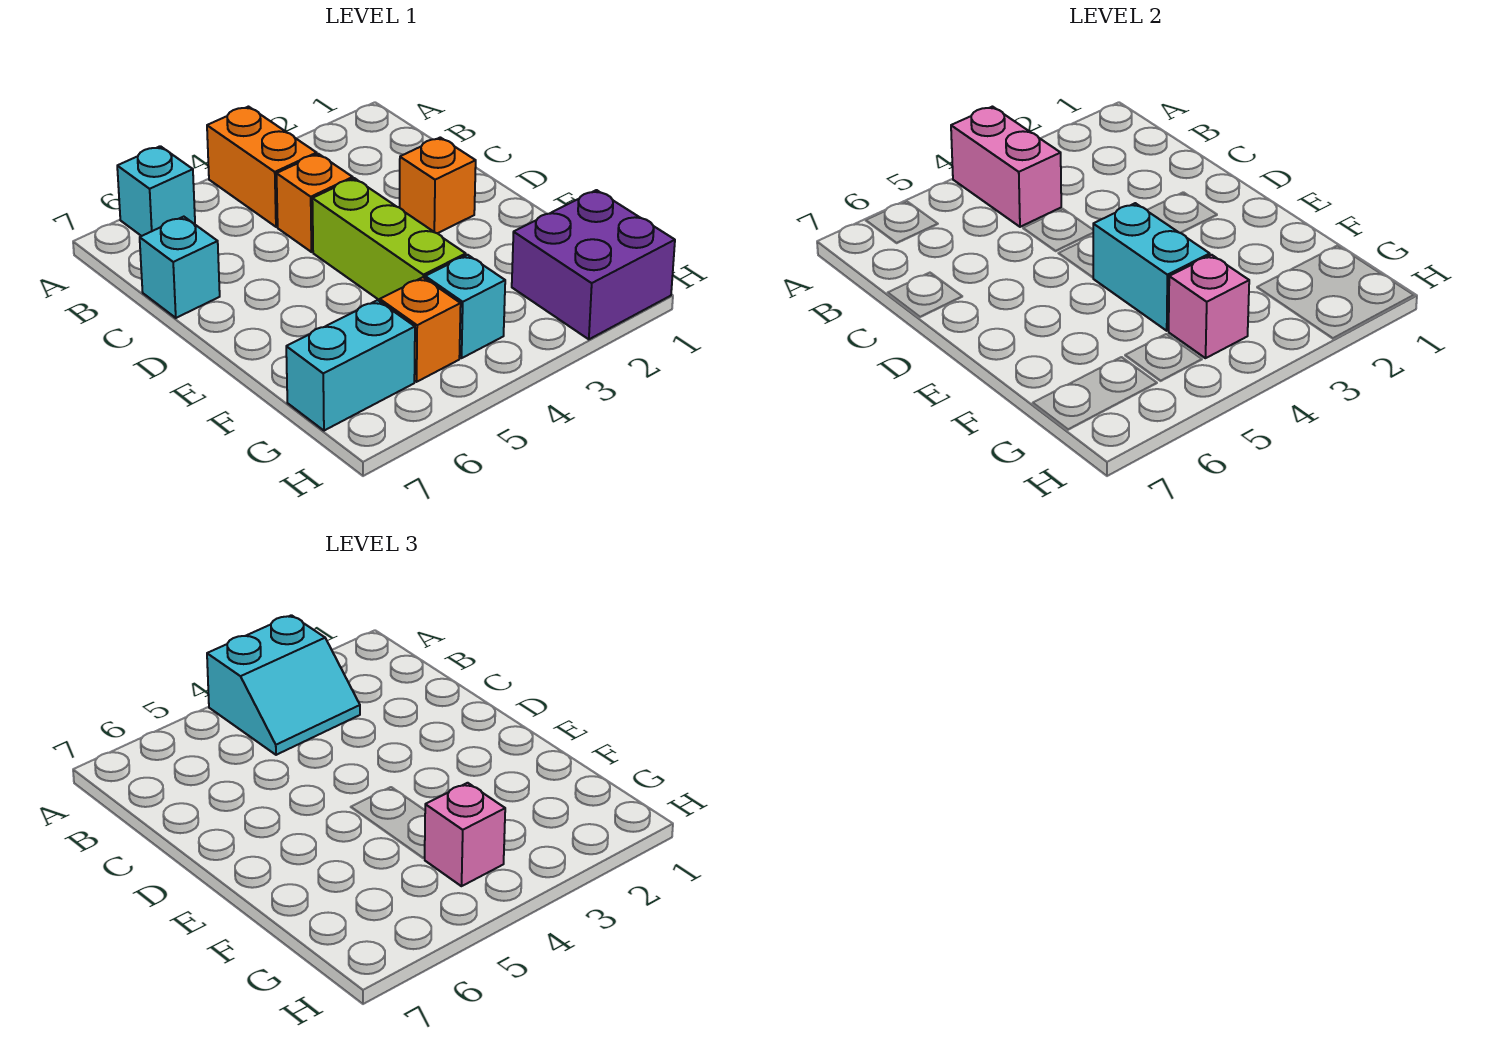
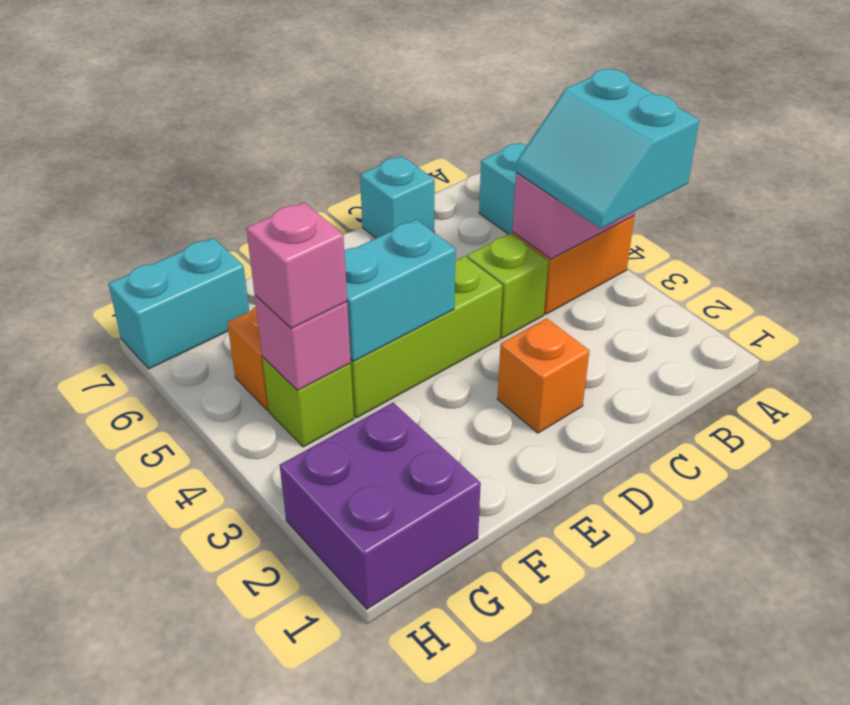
orange brick C4 level 1 -> lime brick C4 level 1
cyan brick G4 level 1 -> lime brick G4 level 1
cyan brick G6:G7 level 1 -> cyan brick G7:H7 level 1

